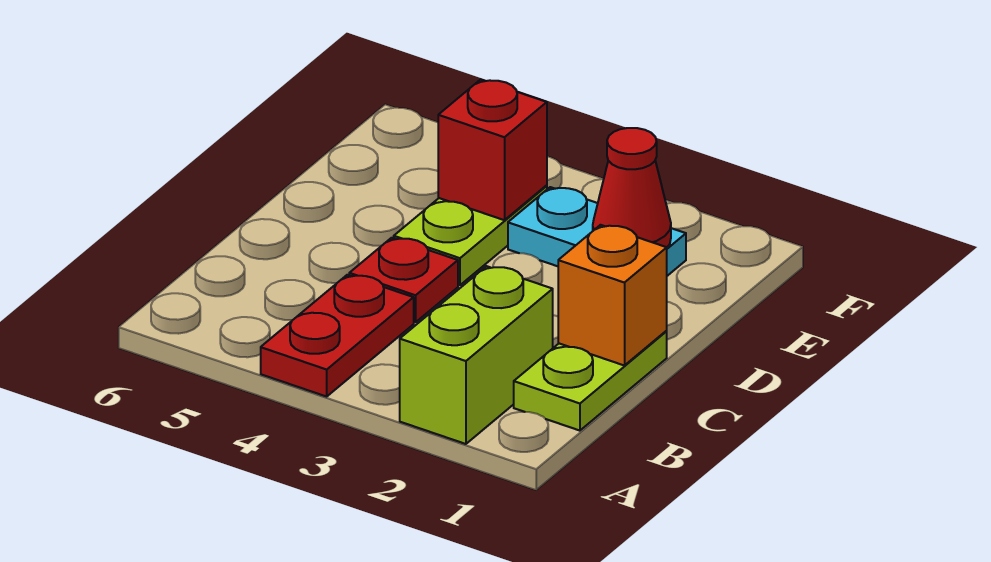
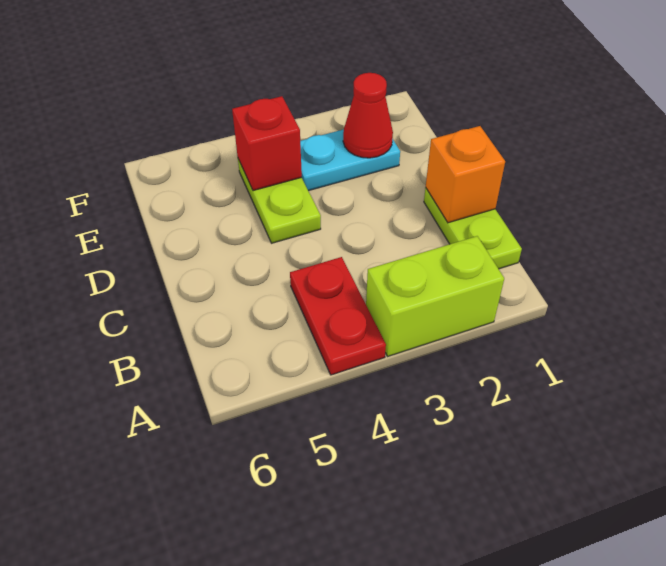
lime brick A2:B2 level 1 -> lime brick A2:A3 level 1
red plate C4 level 1 -> none

